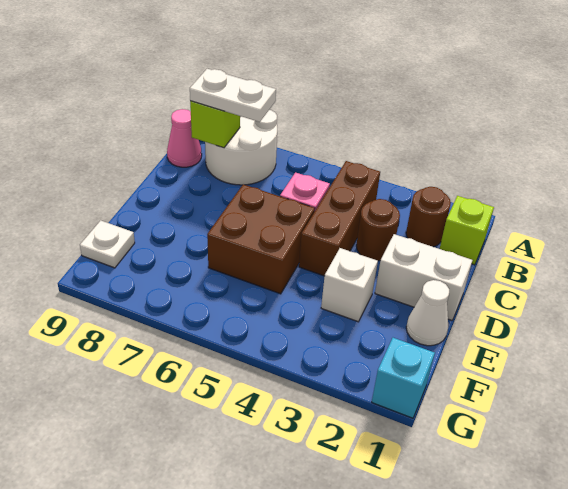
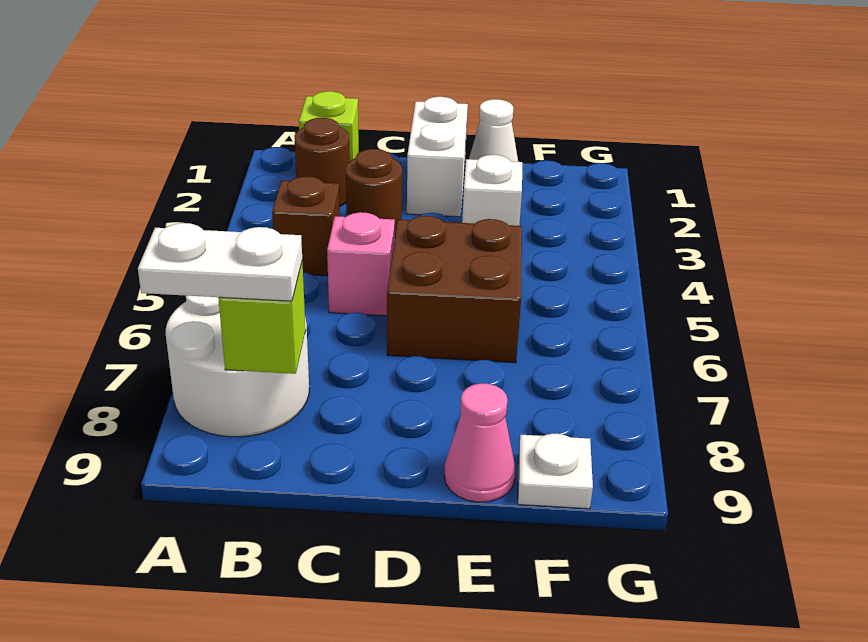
brown brick B4:D4 level 1 -> brown brick B4 level 1
white plate B7:B8 level 3 -> white plate A8:B8 level 3
pink cone B9 level 1 -> pink cone E9 level 1
cyan brick G1 level 1 -> none

